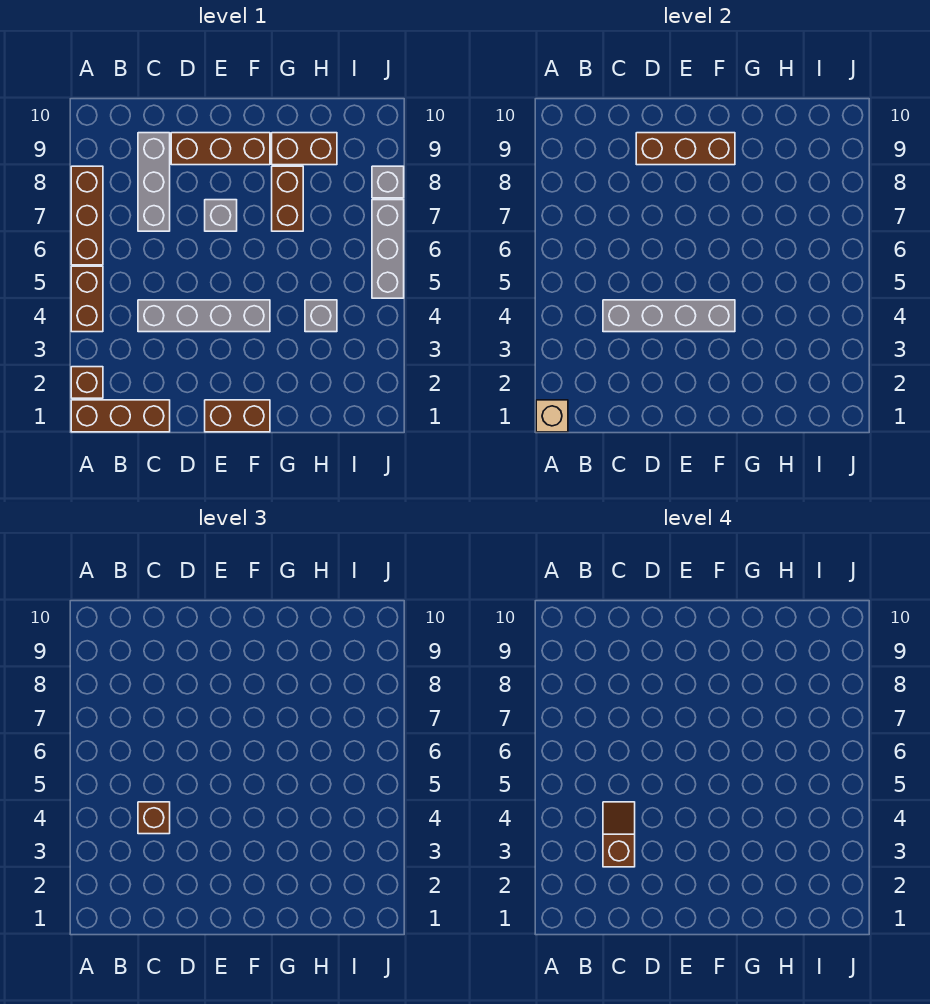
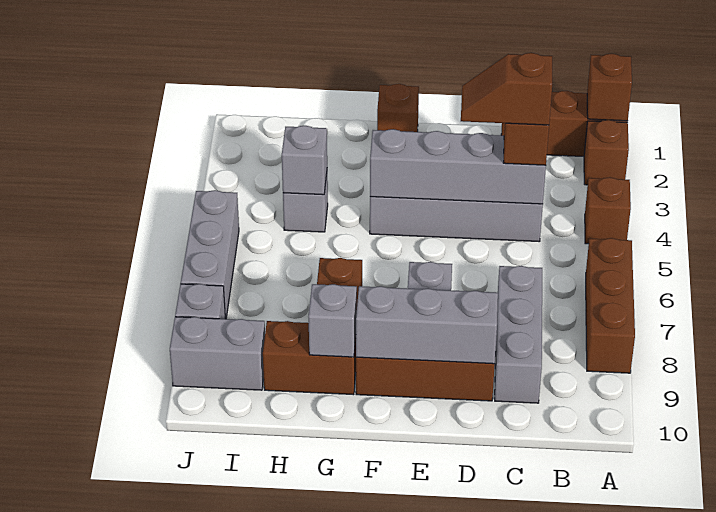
tan brick A1 level 2 -> brown brick A1 level 2
brown brick A4:A5 level 1 -> brown brick A4 level 1
brown slope C3:C4 level 4 top 3 -> brown slope C4:D4 level 4 top C
brown brick D9:F9 level 2 -> grey brick D9:F9 level 2
brown brick E1:F1 level 1 -> brown brick F1 level 1
none -> grey brick G9 level 2
none -> grey brick H4 level 2
none -> grey brick I9:J9 level 1

